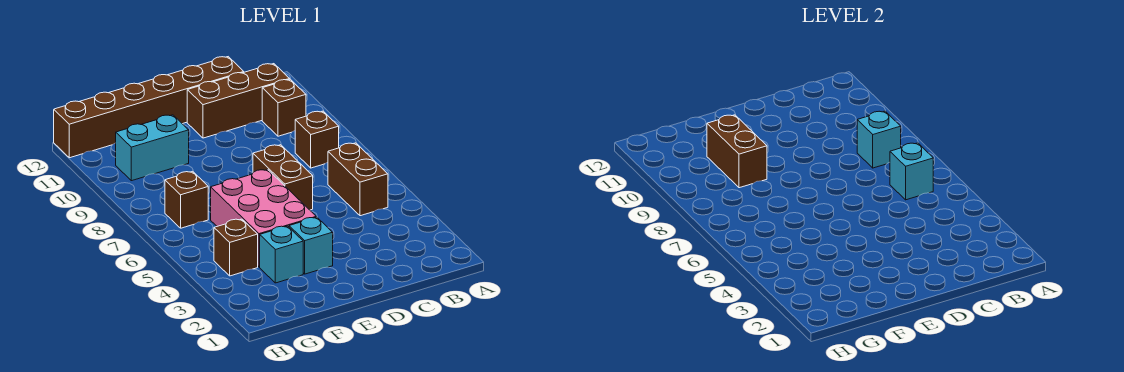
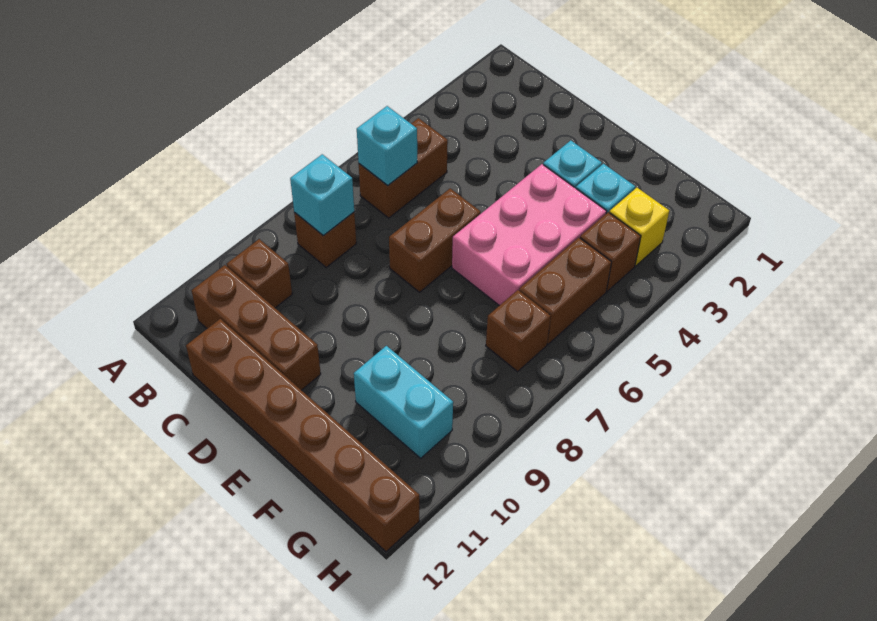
brown brick F9:F10 level 2 -> brown brick G5:G6 level 1
none -> yellow brick G3 level 1

